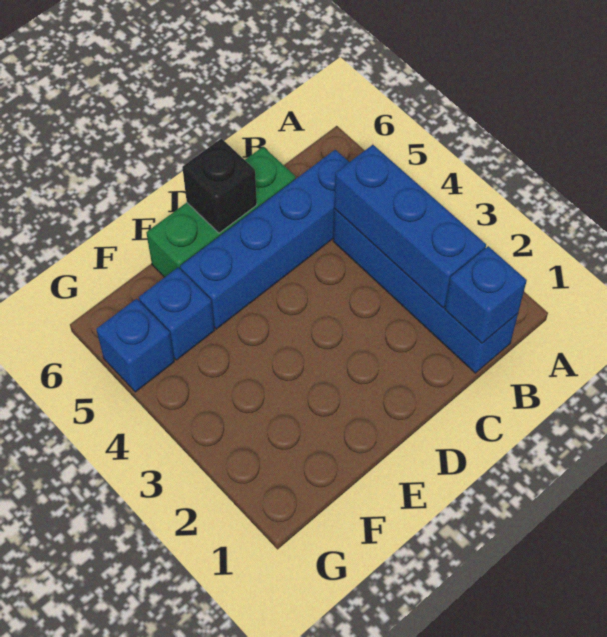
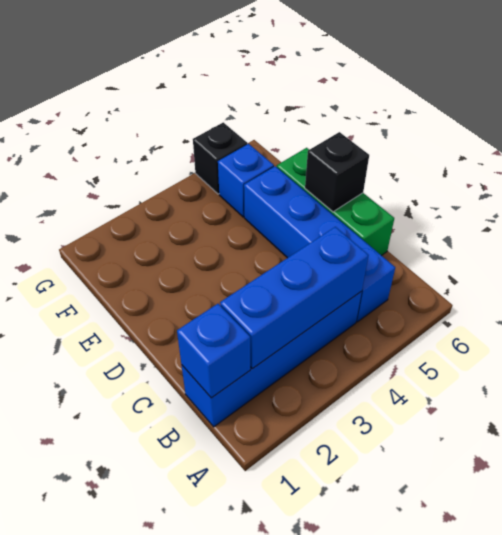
blue brick G5 level 1 -> black brick G5 level 1

